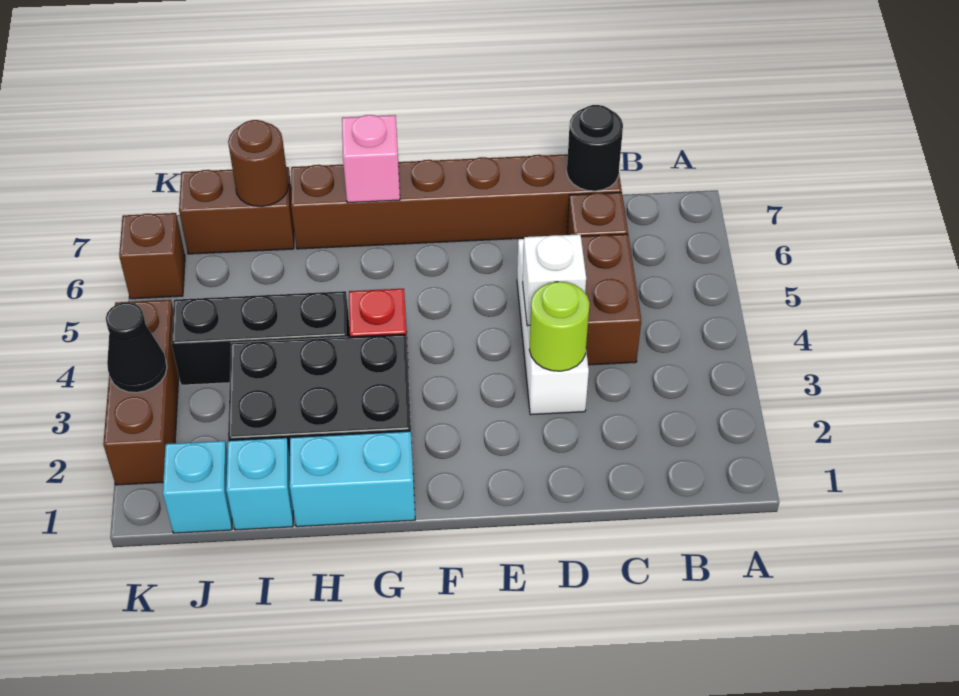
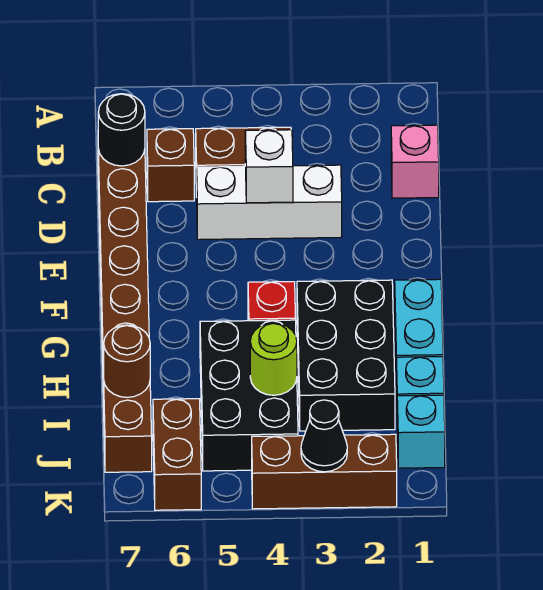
lime round brick D3 level 2 -> lime round brick I4 level 2
pink brick G7 level 2 -> pink brick C1 level 1
black brick H4:J4 level 1 -> black brick H4:J5 level 1
brown brick K6 level 1 -> brown brick J6:K6 level 1

